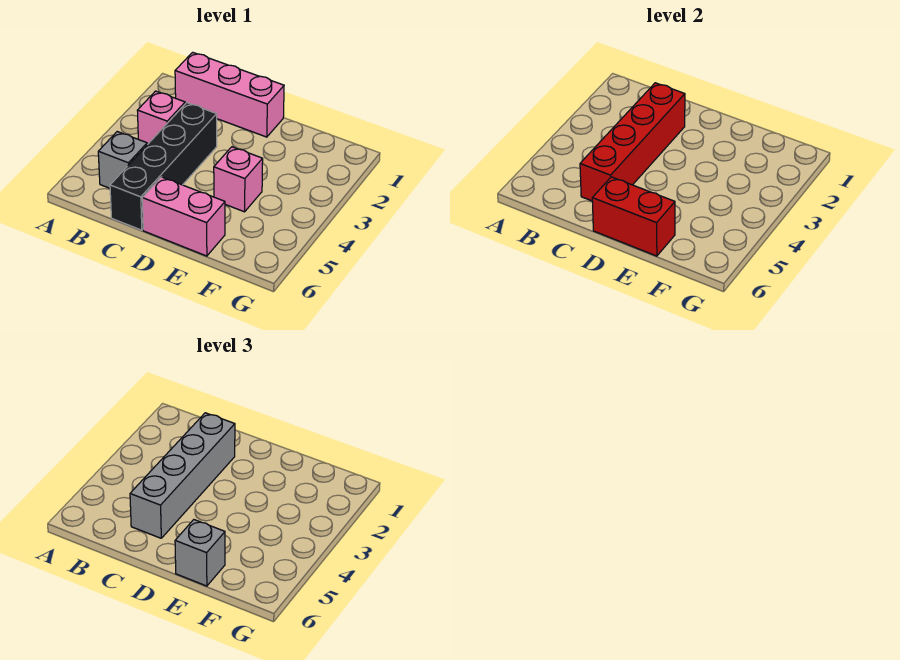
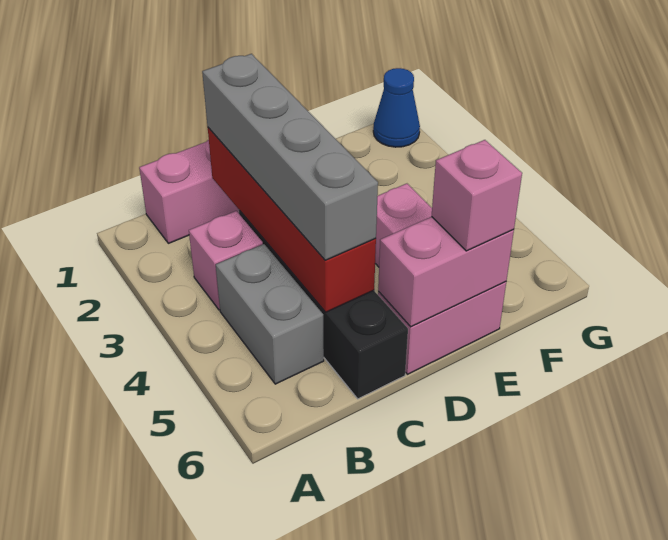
grey brick B5 level 1 -> grey brick B4:B5 level 1
red brick D6:E6 level 2 -> pink brick D6:E6 level 2
grey brick E6 level 3 -> pink brick E6 level 3
none -> blue cone G1 level 1

